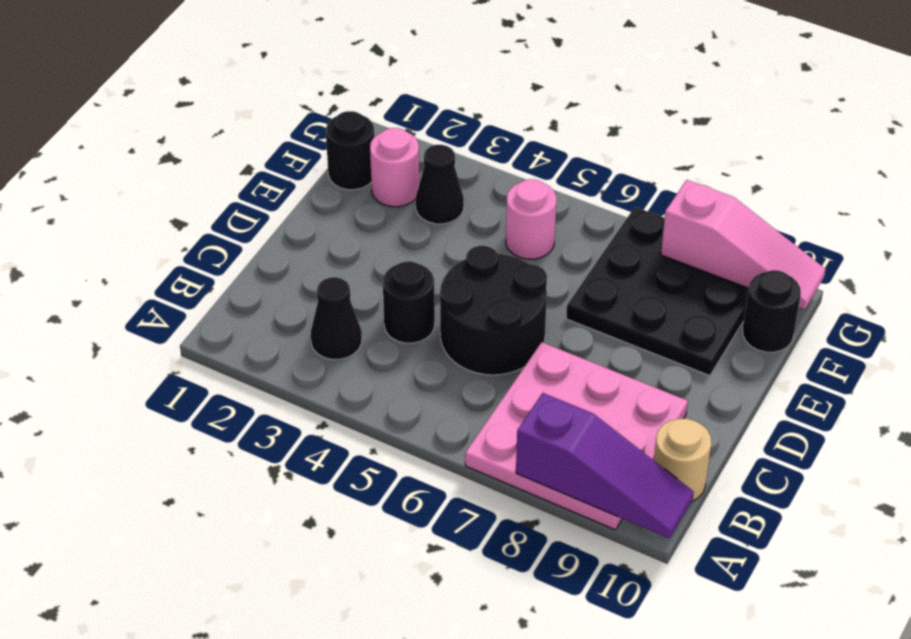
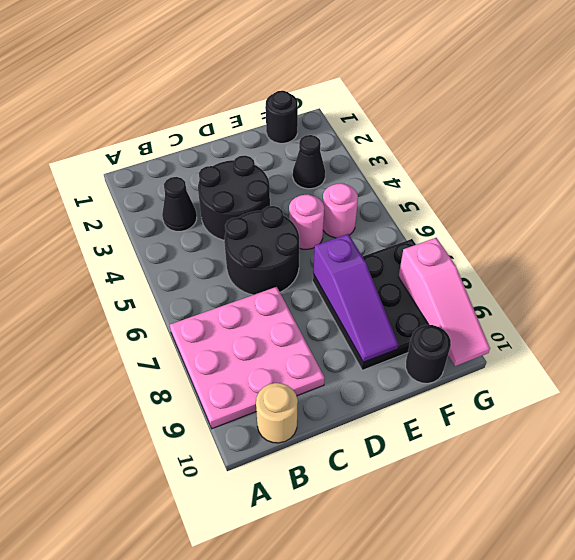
purple slope A8:A10 level 2 top 8 -> purple slope E7:E9 level 2 top 7
black round brick C4 level 1 -> black round brick C3:D4 level 1
pink round brick F2 level 1 -> pink round brick E5 level 1

